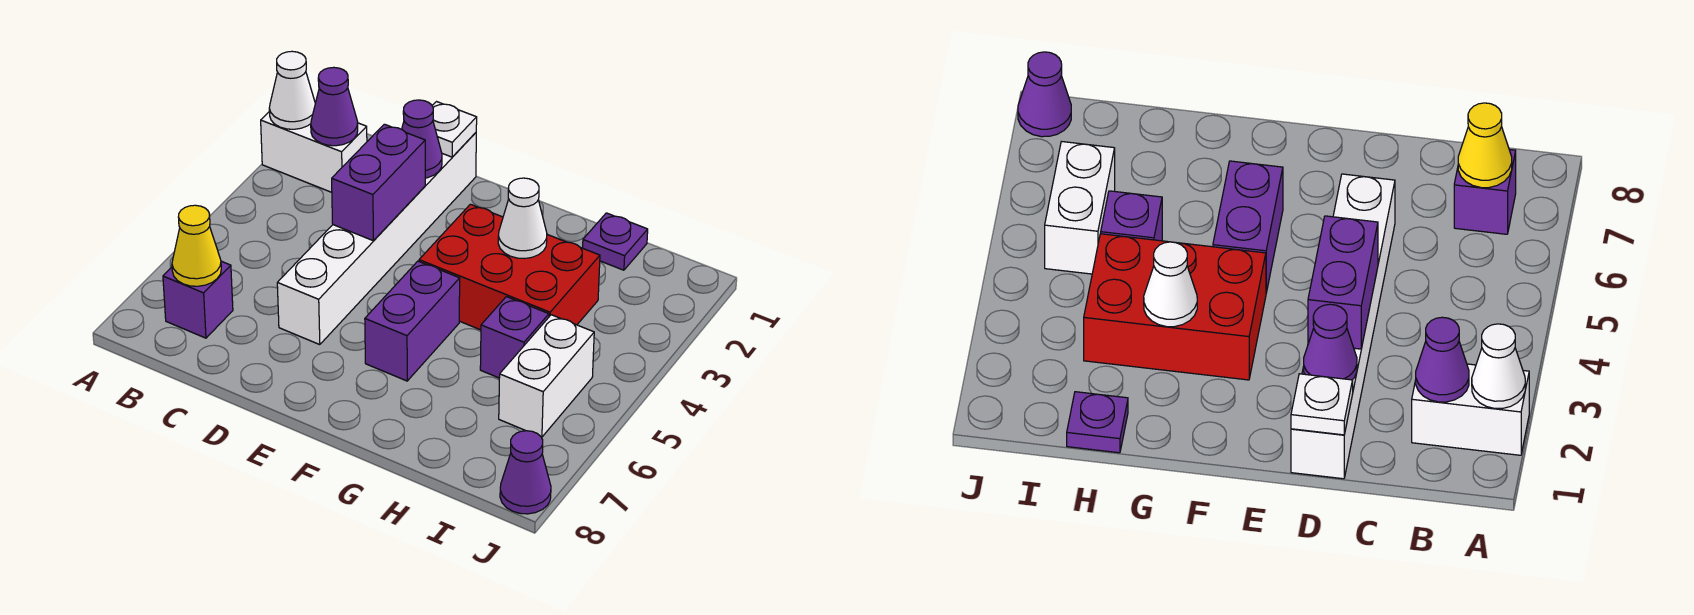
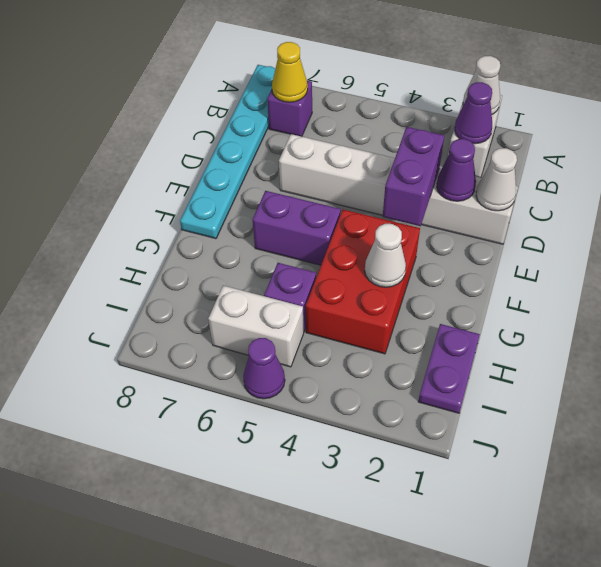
none -> cyan plate A8:F8 level 1
white plate D1 level 2 -> white cone D1 level 2
purple brick D3:D4 level 2 -> purple brick D3:E3 level 2
purple plate H1 level 1 -> purple plate H1:I1 level 1
purple cone J8 level 1 -> purple cone J5 level 1

